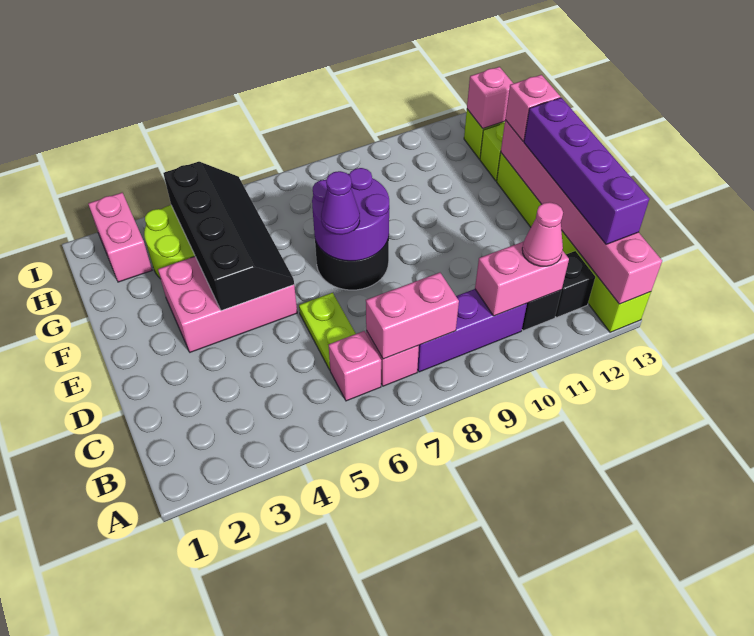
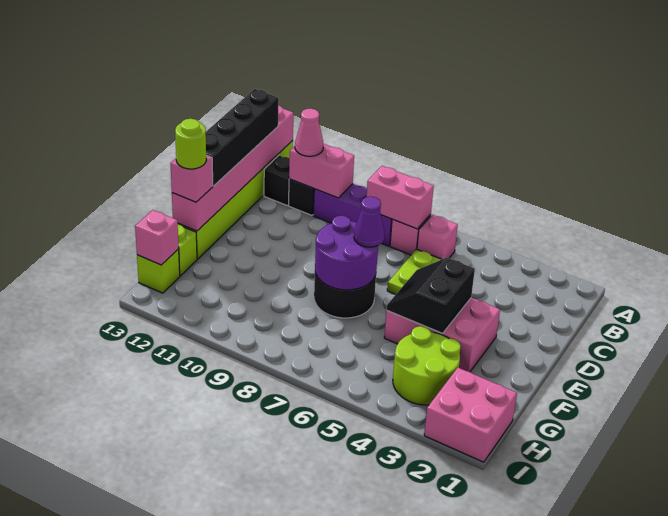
purple brick B13:E13 level 3 -> black brick B13:E13 level 3
black slope E4:H5 level 2 top 4 -> black slope E4:F5 level 2 top 4
none -> lime round brick F13 level 4
pink brick H2:I2 level 1 -> pink brick H1:I2 level 1

